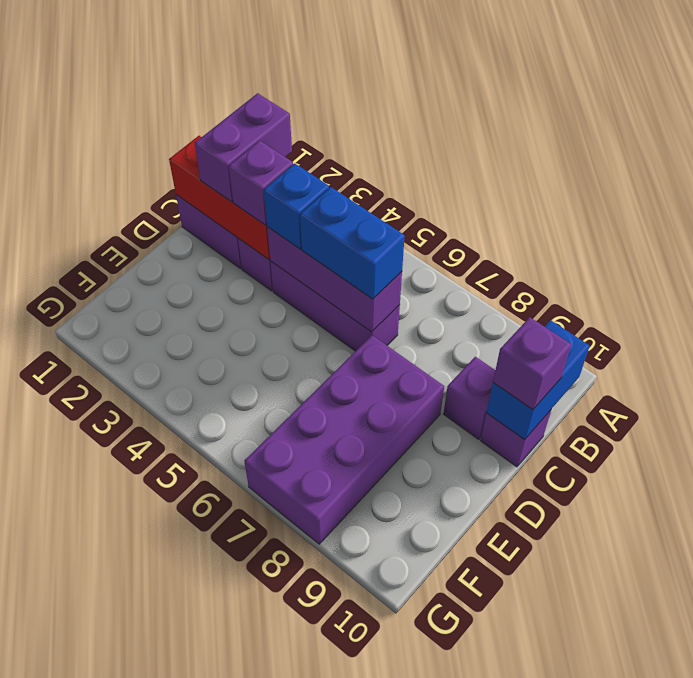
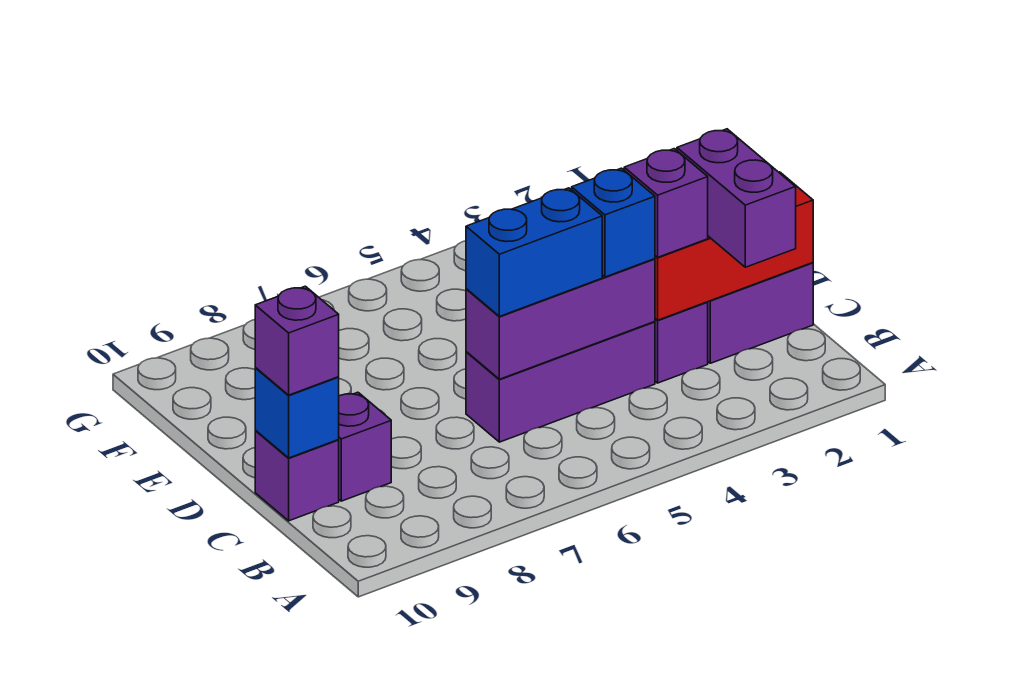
blue brick B10:C10 level 2 -> blue brick C10 level 2
purple brick D7:G8 level 1 -> none

